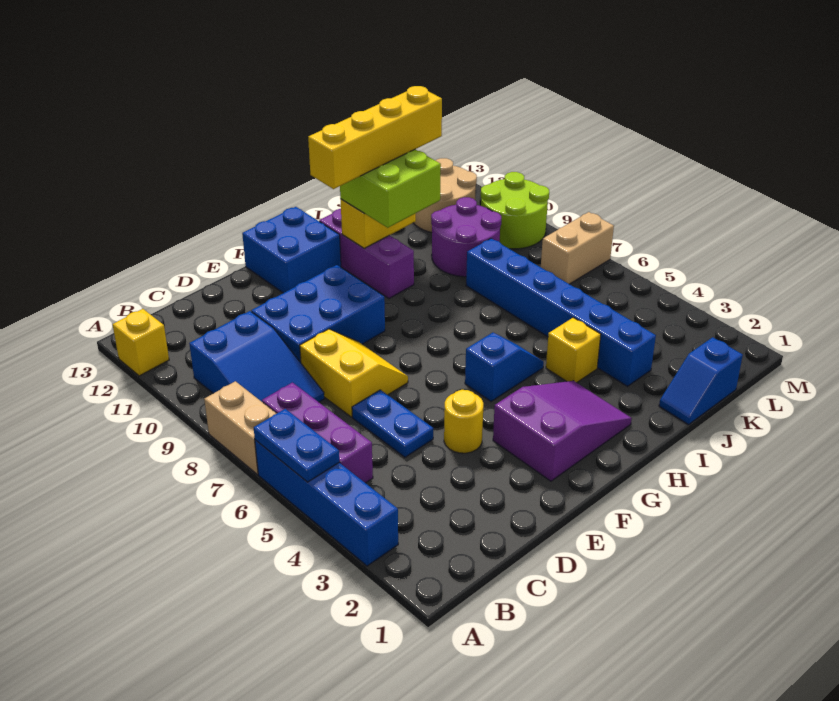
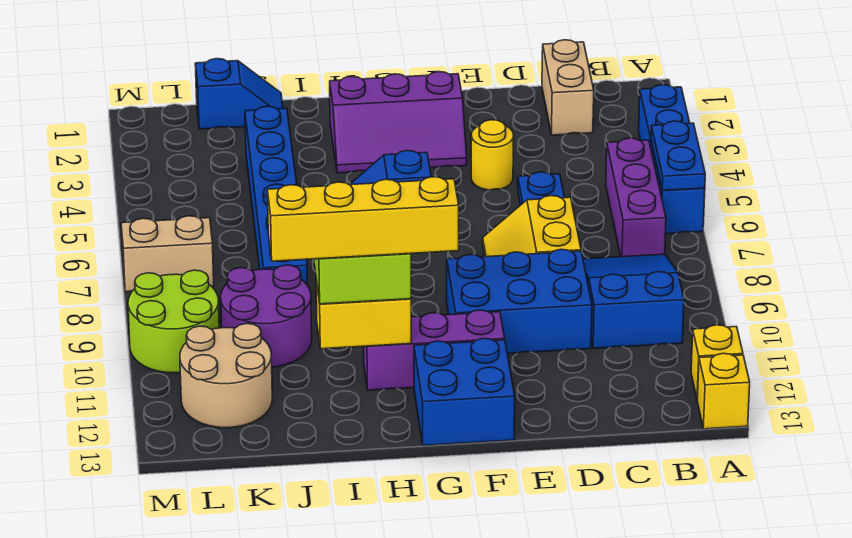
tan brick A7:A8 level 1 -> tan brick C1:C2 level 1
purple slope F2:H3 level 1 top F -> purple slope F2:H3 level 1 top 2
purple brick H10:H12 level 1 -> purple brick F11:H11 level 1
yellow brick I4 level 1 -> yellow brick A13 level 1

